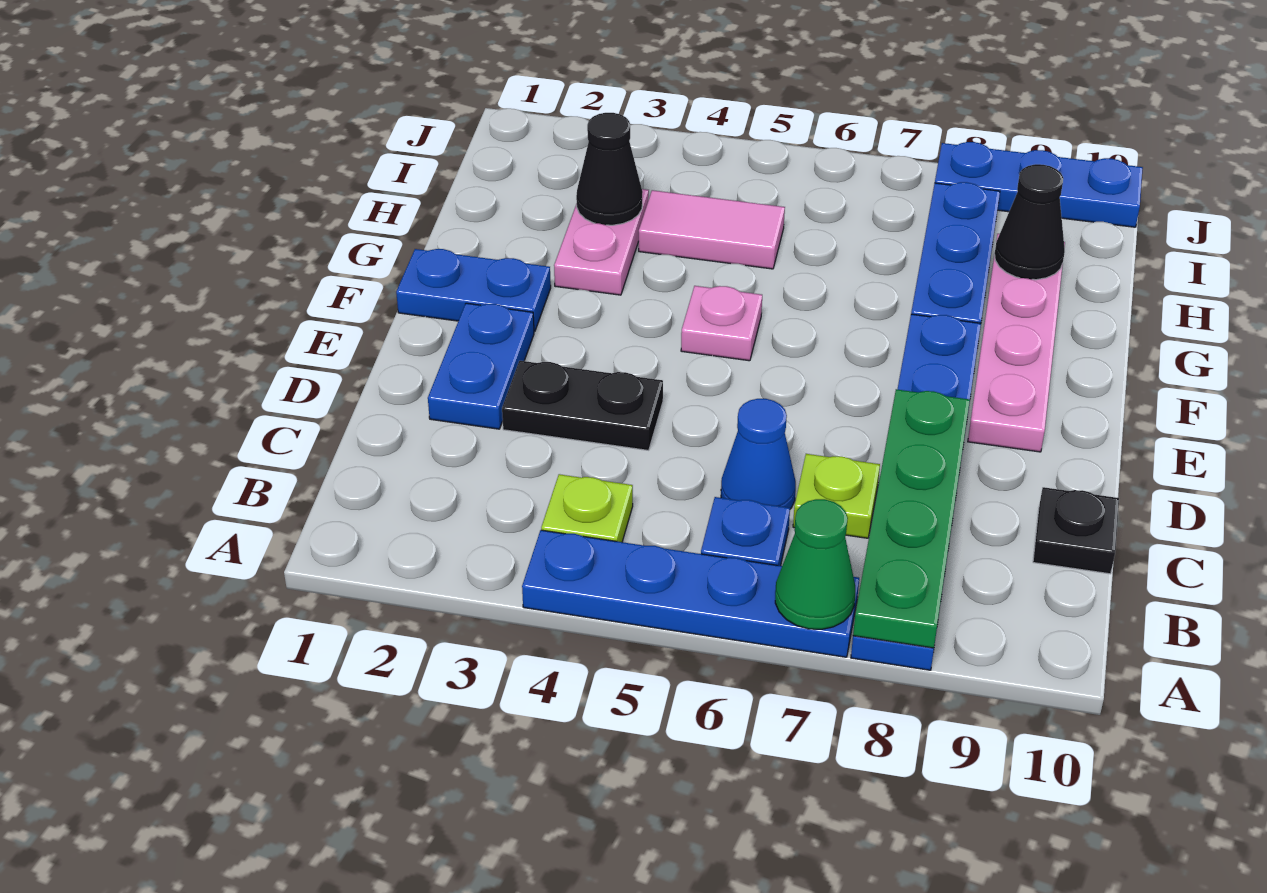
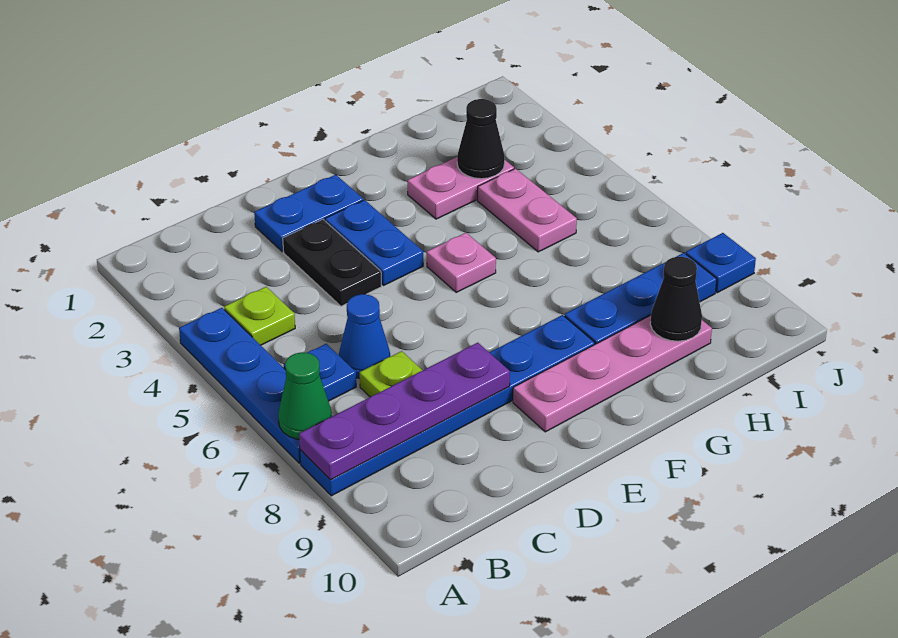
green plate A8:D8 level 2 -> purple plate A8:D8 level 2
black plate C10 level 1 -> none
blue plate F1:F2 level 1 -> blue plate E3:E4 level 1
pink tile H4:H5 level 1 -> pink plate H4:H5 level 1
blue plate J8:J10 level 1 -> blue plate J8 level 1

